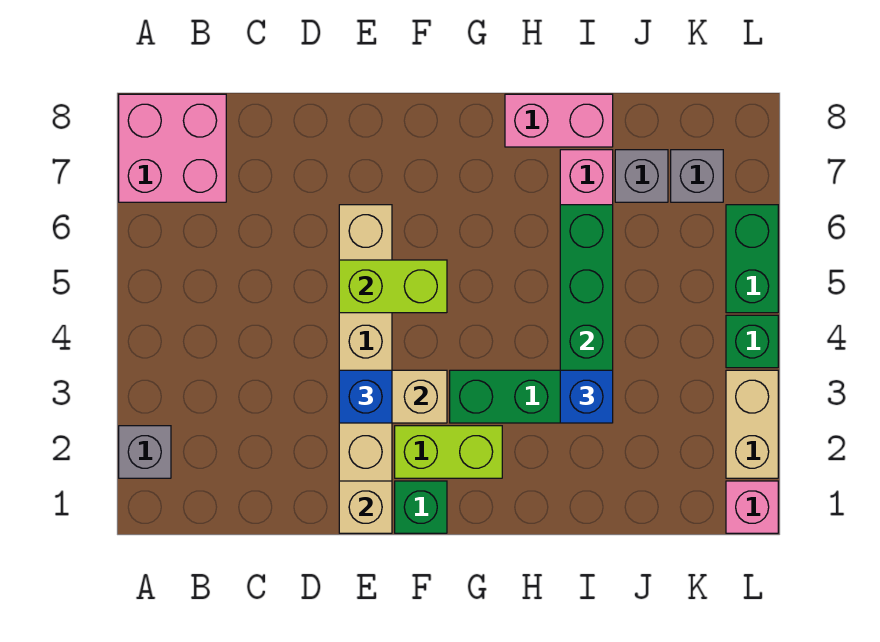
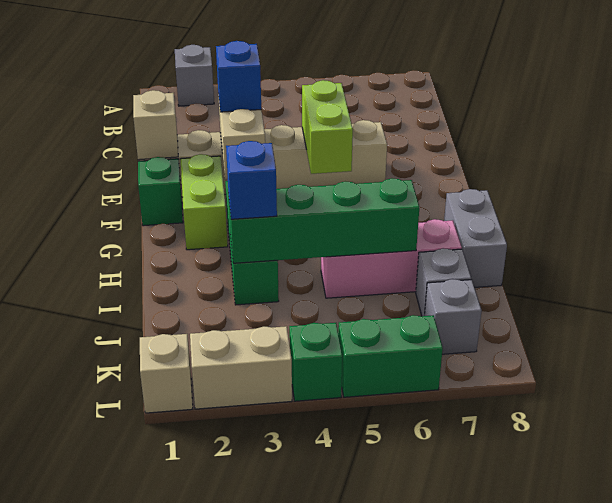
pink brick A7:B8 level 1 -> none
pink brick H8:I8 level 1 -> grey brick H8:I8 level 1
pink brick L1 level 1 -> tan brick L1 level 1

